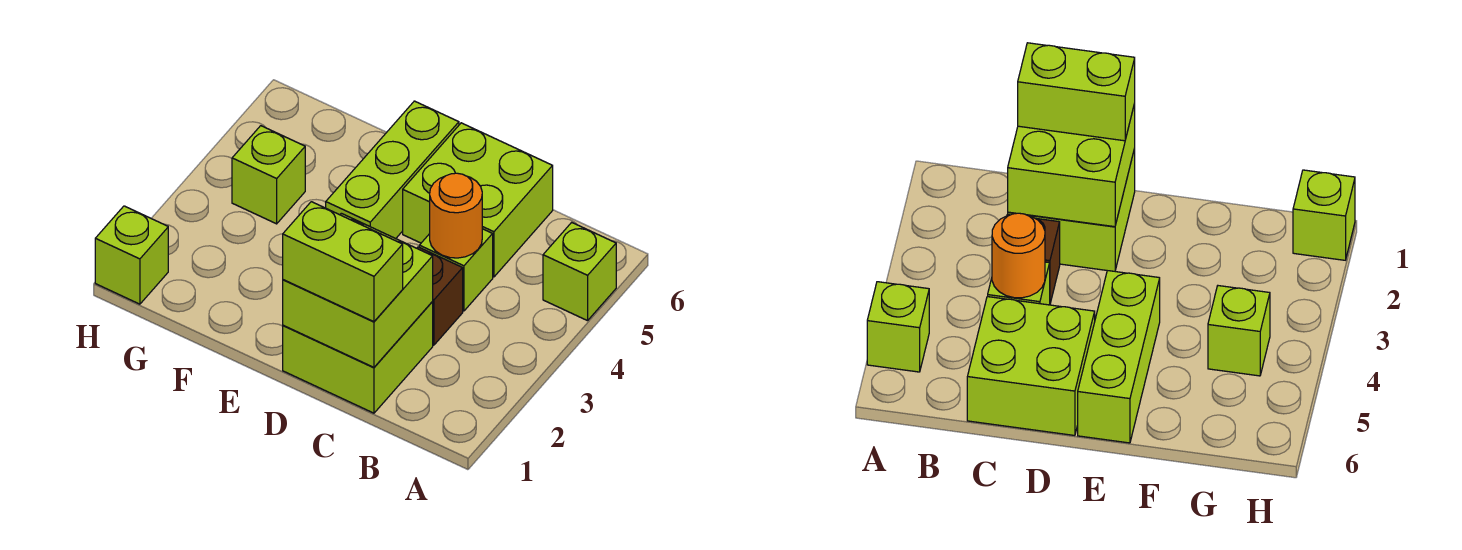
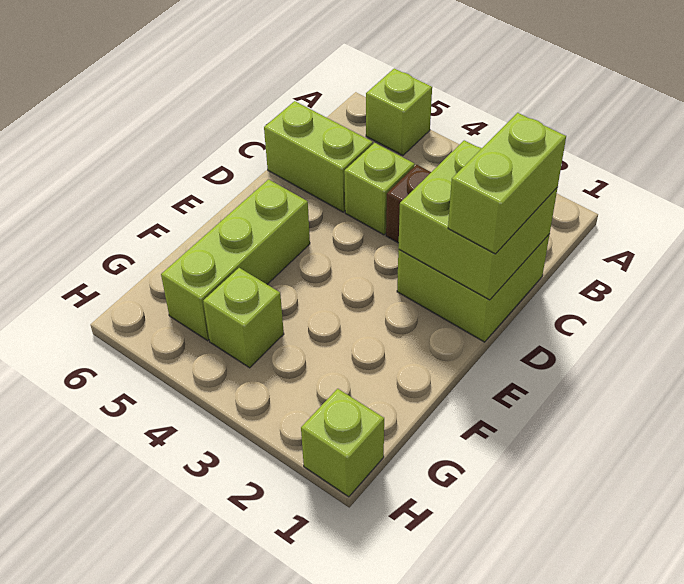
orange round brick C4 level 2 -> none
lime brick C5:D6 level 1 -> lime brick C5:C6 level 1
lime brick E4:E6 level 1 -> lime brick E5:G5 level 1

